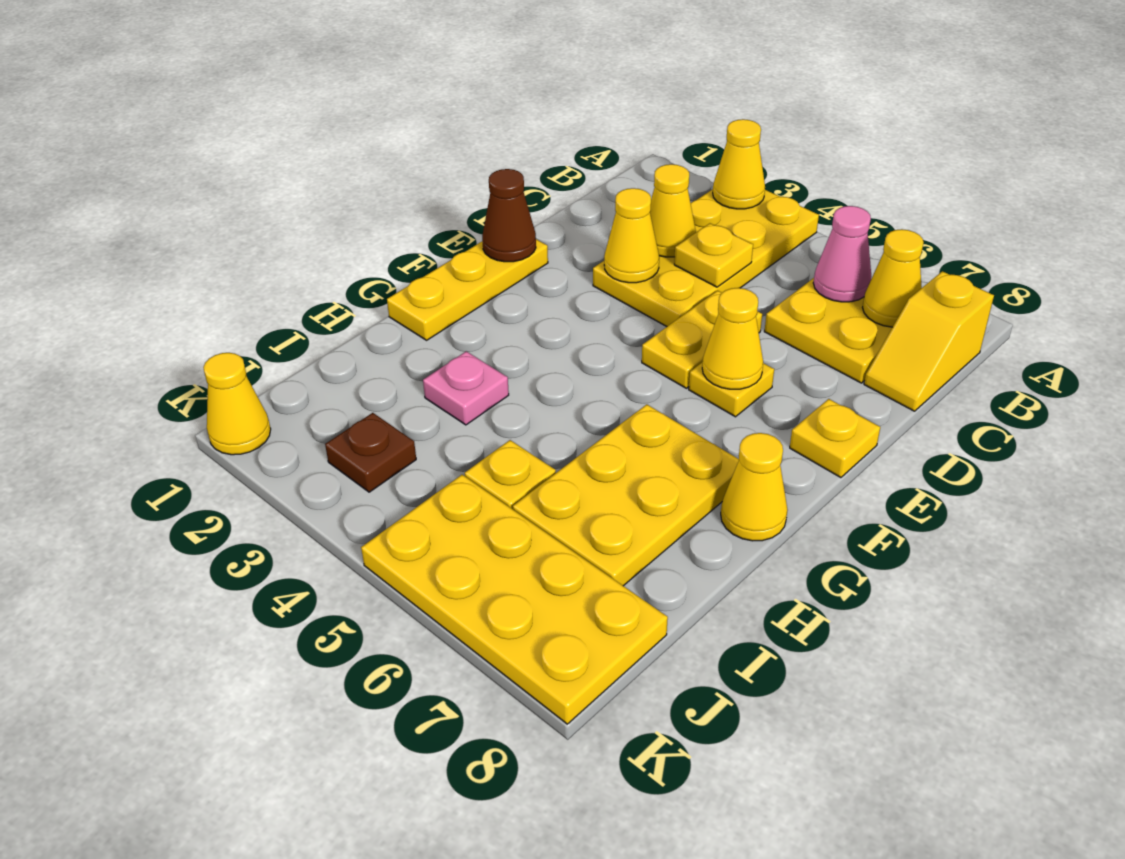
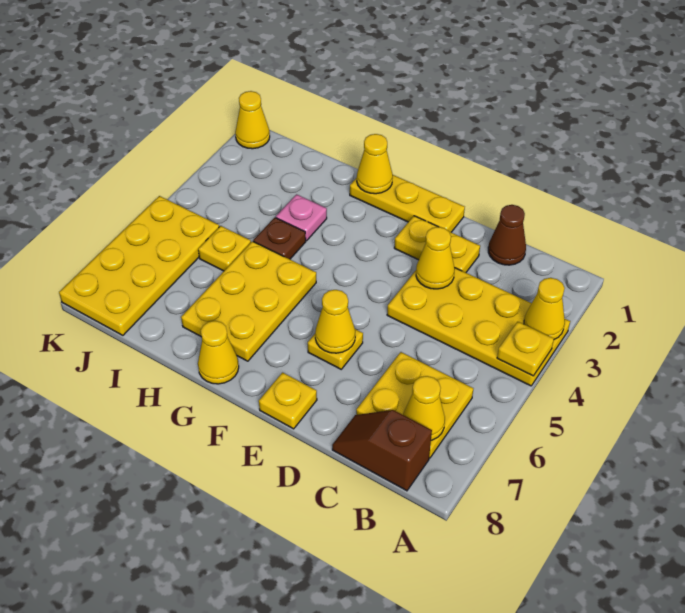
pink cone B6 level 2 -> none
yellow slope B8:C8 level 1 top B -> brown slope B8:C8 level 1 top B
yellow cone C3 level 2 -> yellow cone G1 level 2
yellow plate C4 level 2 -> yellow plate A4 level 2
yellow plate D5:E5 level 1 -> yellow plate D2:E2 level 1
brown cone E1 level 2 -> brown cone C1 level 1
yellow plate G6:I7 level 1 -> yellow plate G5:H7 level 1
brown plate J3 level 1 -> brown plate H4 level 1

